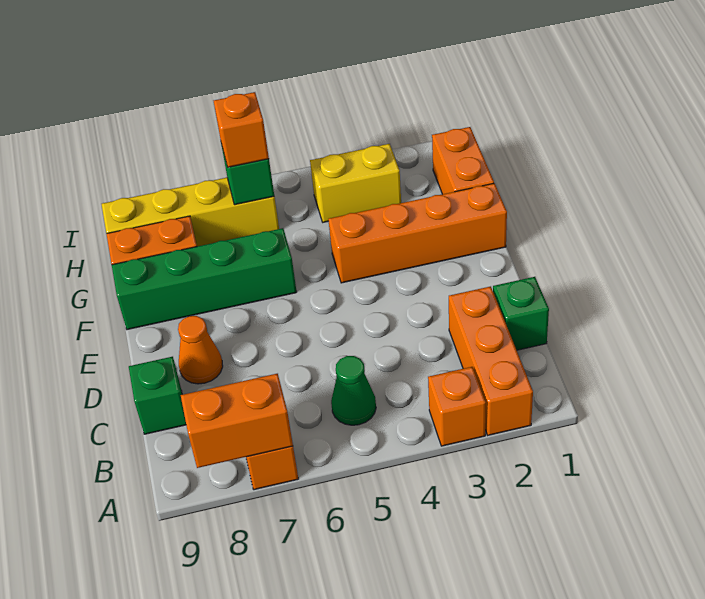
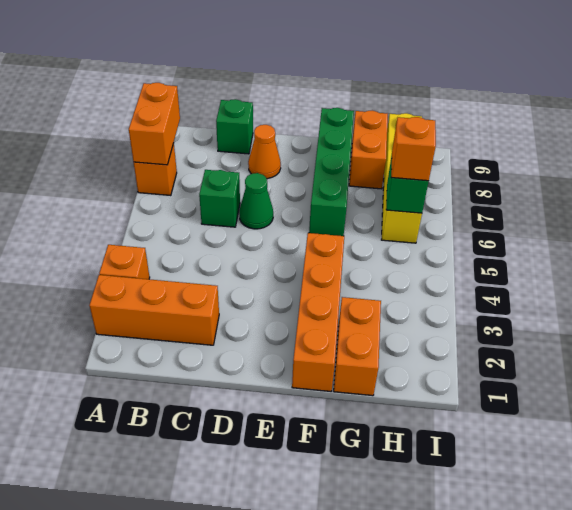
green cone B5 level 1 -> green cone D6 level 1
green brick C1 level 1 -> green brick C6 level 1
orange brick G1:H1 level 1 -> orange brick G1:G2 level 1
yellow brick H3:H4 level 1 -> none

